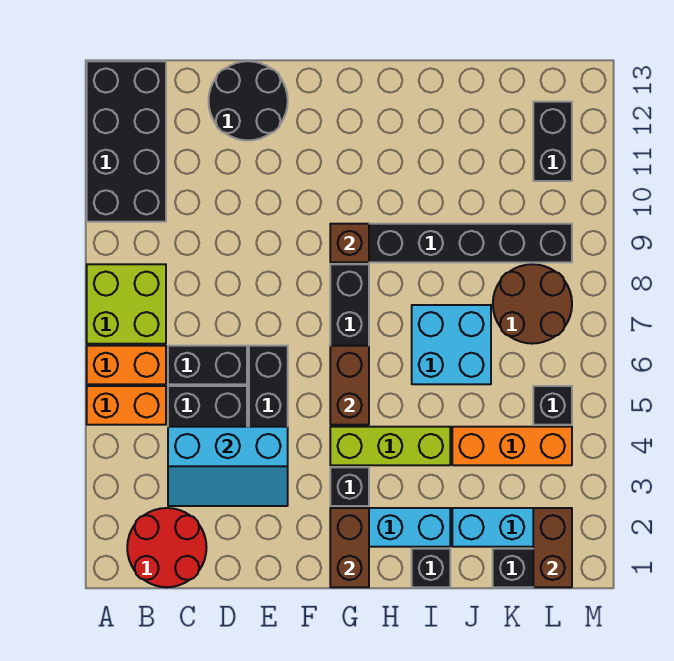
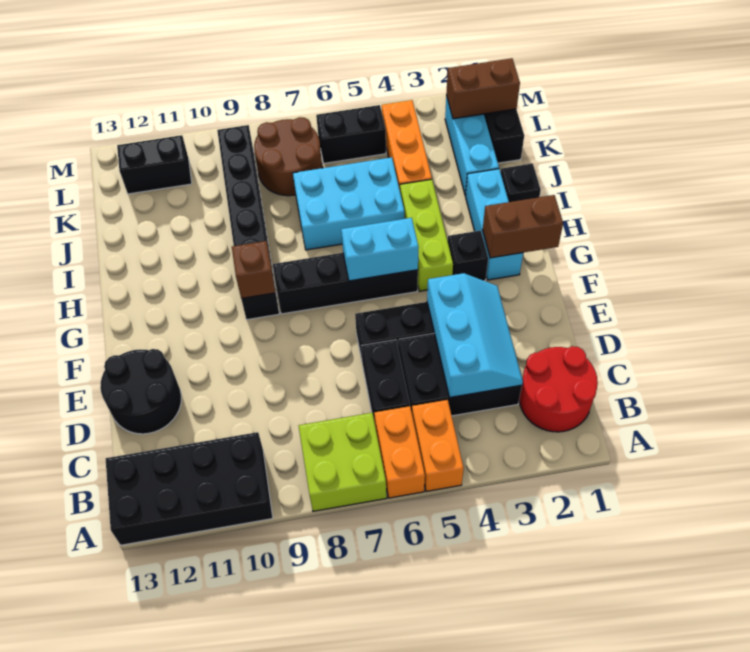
brown brick G5:G6 level 2 -> cyan brick G5:G6 level 2
cyan brick I6:J7 level 1 -> cyan brick I5:J7 level 1
black brick L5 level 1 -> black brick L5:L6 level 1

